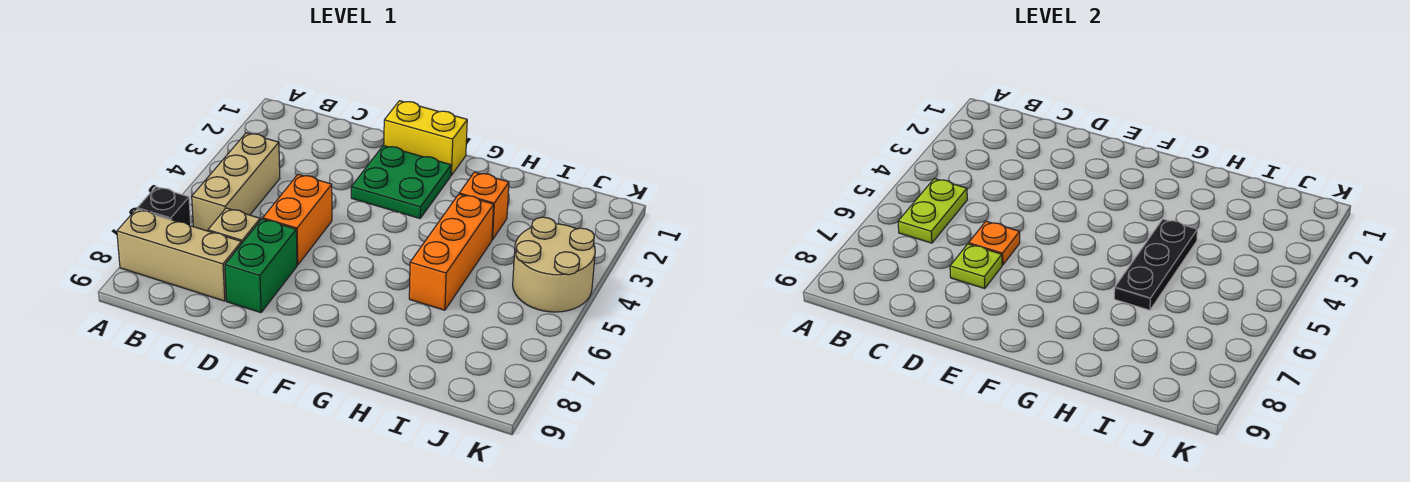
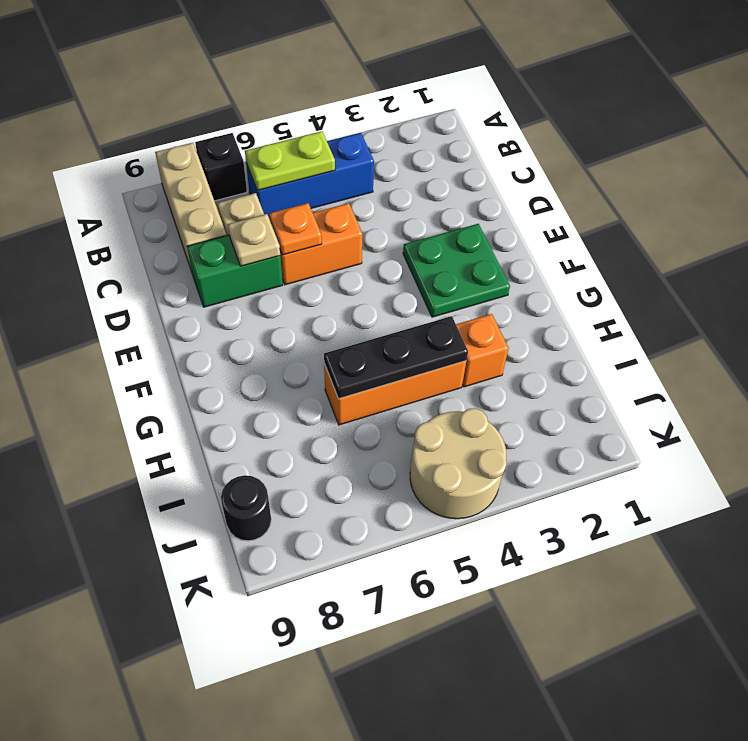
tan brick B4:B6 level 1 -> blue brick B4:B6 level 1
lime plate D7 level 2 -> tan plate D7 level 2
yellow brick E1:F1 level 1 -> none
none -> black round brick J9 level 1

